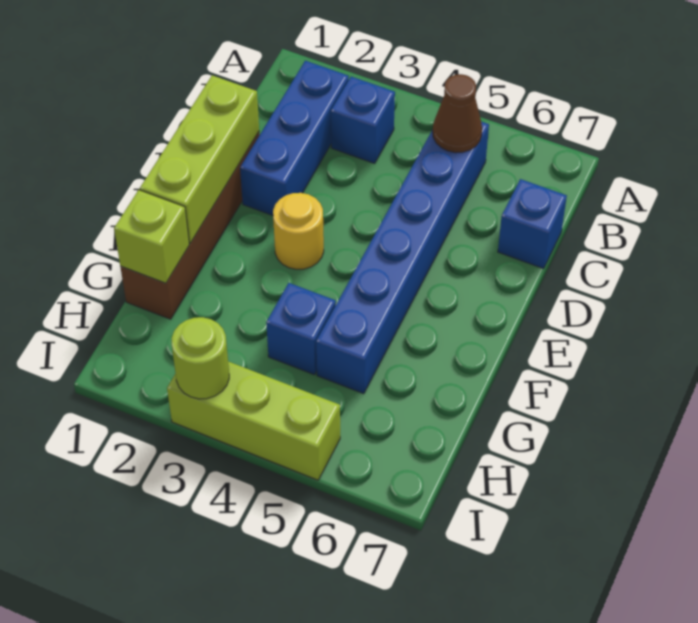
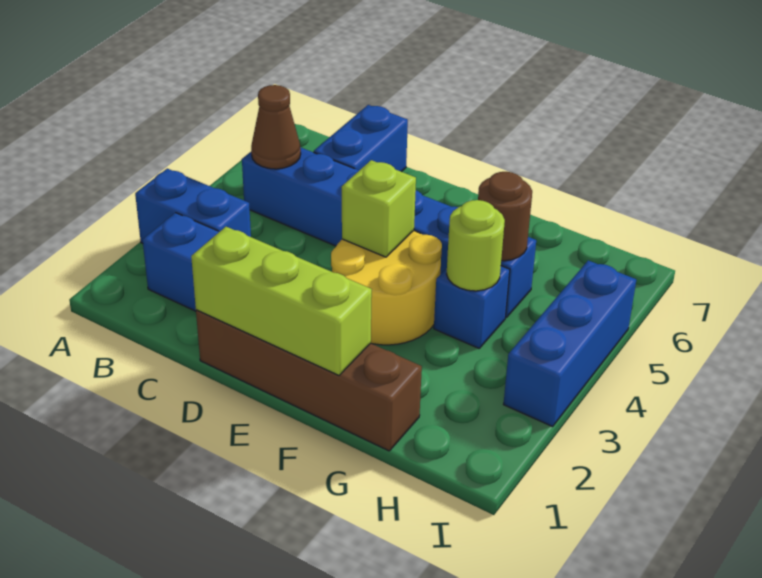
blue brick B3 level 1 -> blue brick A3:B3 level 1
blue brick C7 level 1 -> blue brick C6:C7 level 1
yellow round brick E3 level 1 -> yellow round brick E3:F4 level 1
lime brick G1 level 2 -> lime brick E4 level 2
none -> brown round brick G5 level 2
lime brick I3:I5 level 1 -> blue brick I3:I5 level 1
lime round brick I3 level 2 -> lime round brick G4 level 2

